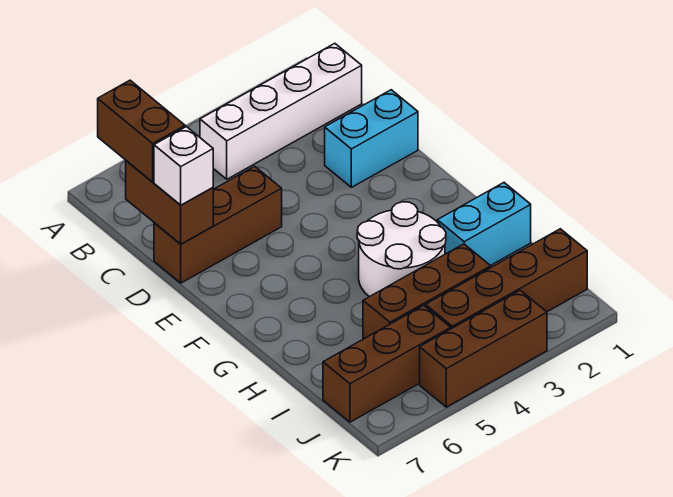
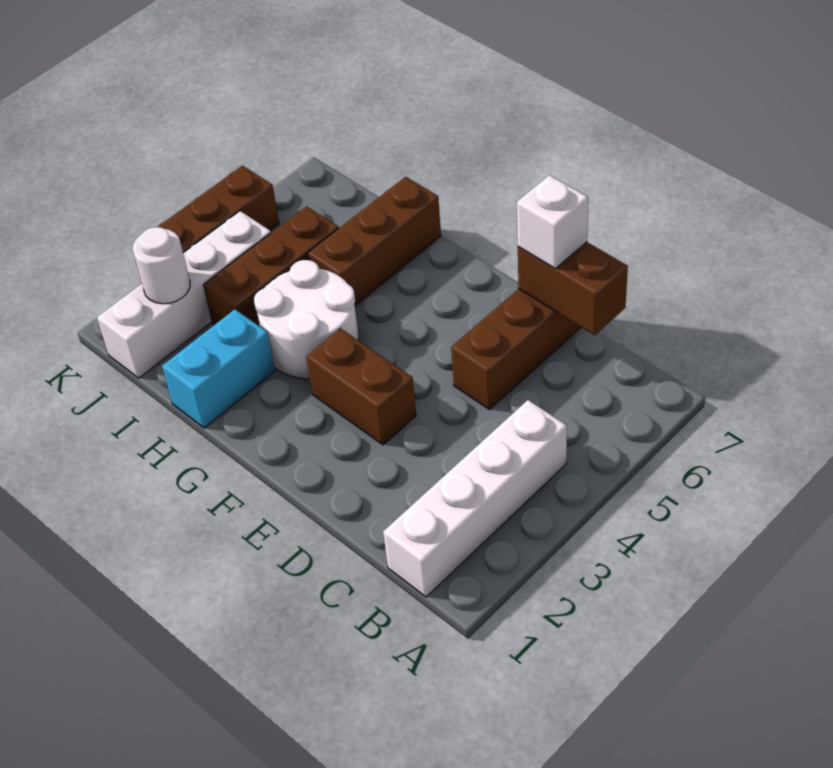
brown brick B7:C7 level 3 -> brown brick E3:F3 level 1
cyan brick D1:D2 level 1 -> none
brown brick J1:J4 level 1 -> white brick J1:J4 level 1
none -> white round brick J2 level 2
brown brick J5:J7 level 1 -> brown brick H5:H7 level 1

